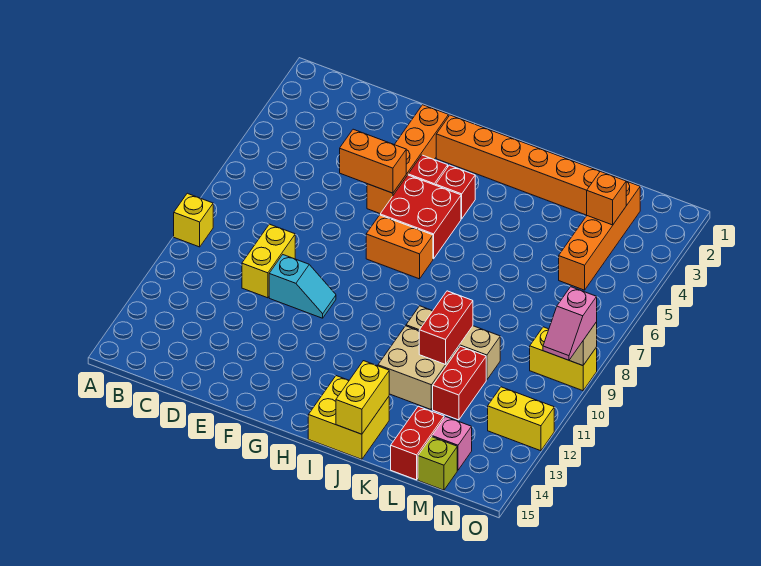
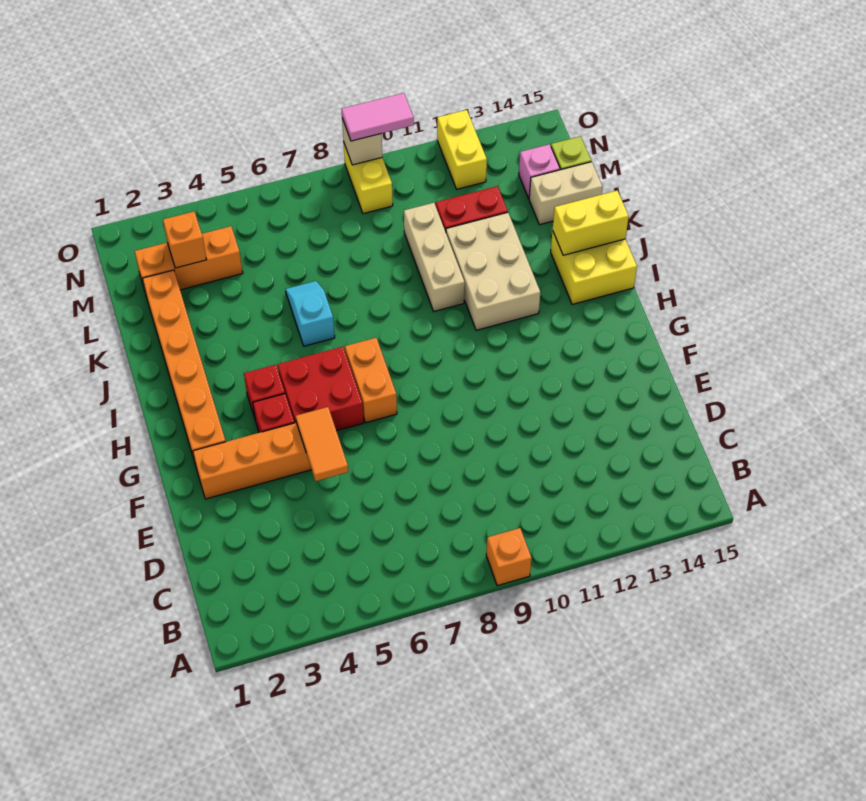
yellow brick A9 level 1 -> orange brick A9 level 1
yellow brick D9:D10 level 1 -> none
orange brick E5:F5 level 2 -> orange tile E5:F5 level 2
cyan slope E10:F10 level 1 top E -> cyan slope J6:K6 level 1 top J
tan brick J11:K12 level 1 -> tan brick I11:K12 level 1
red brick K10:K11 level 2 -> none
red brick L14:L15 level 1 -> tan brick L14:L15 level 1
orange brick M2:M5 level 1 -> orange brick M2:M4 level 1
pink slope O9:O10 level 3 top 9 -> pink tile O9:O10 level 3

